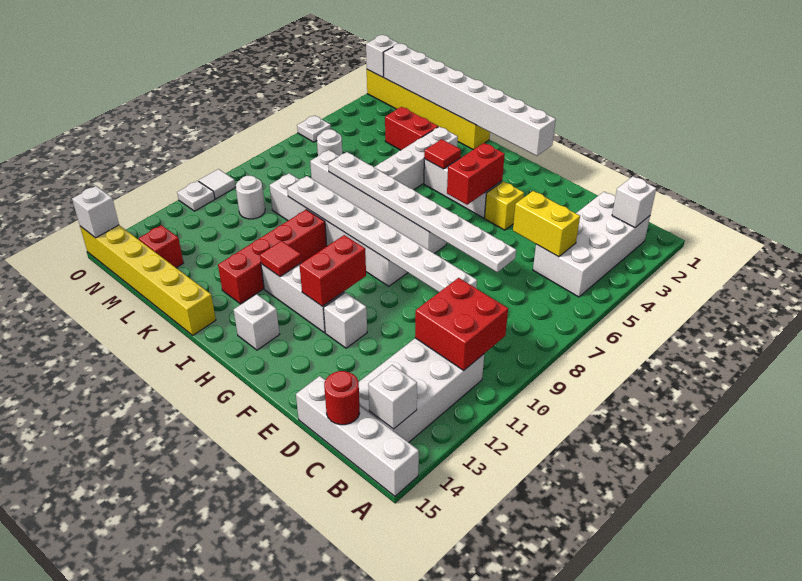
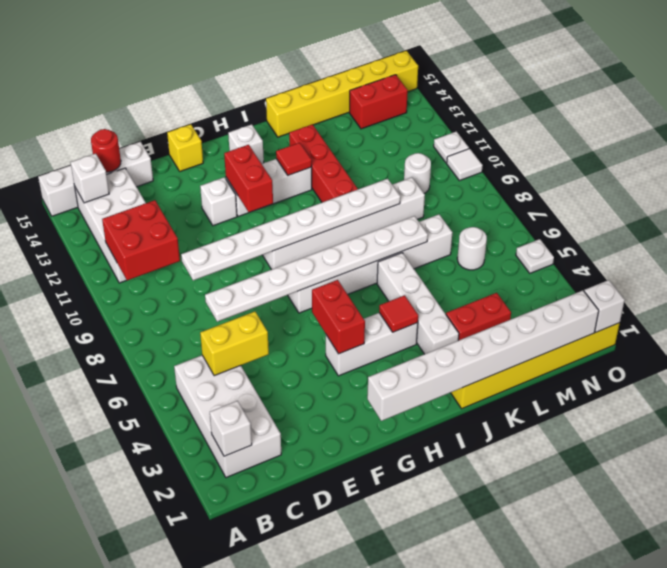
yellow brick F4 level 1 -> yellow brick F15 level 1
red brick M14 level 1 -> red brick M14:N14 level 1
white brick O15 level 2 -> none

